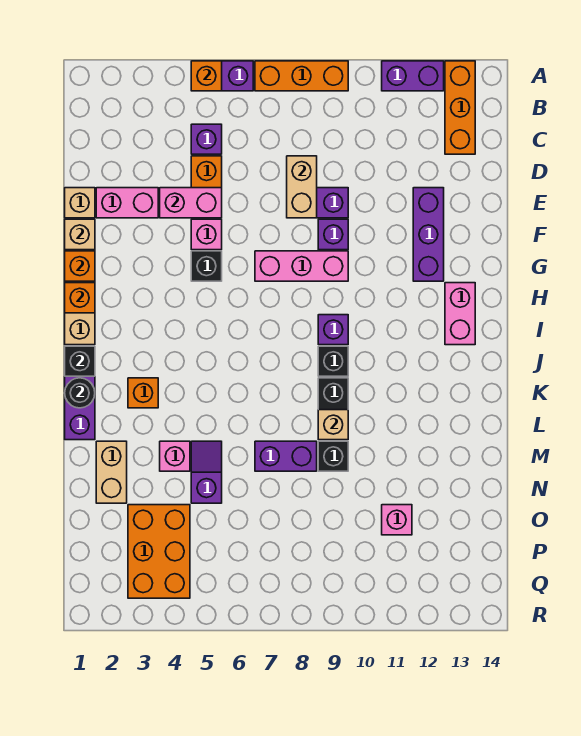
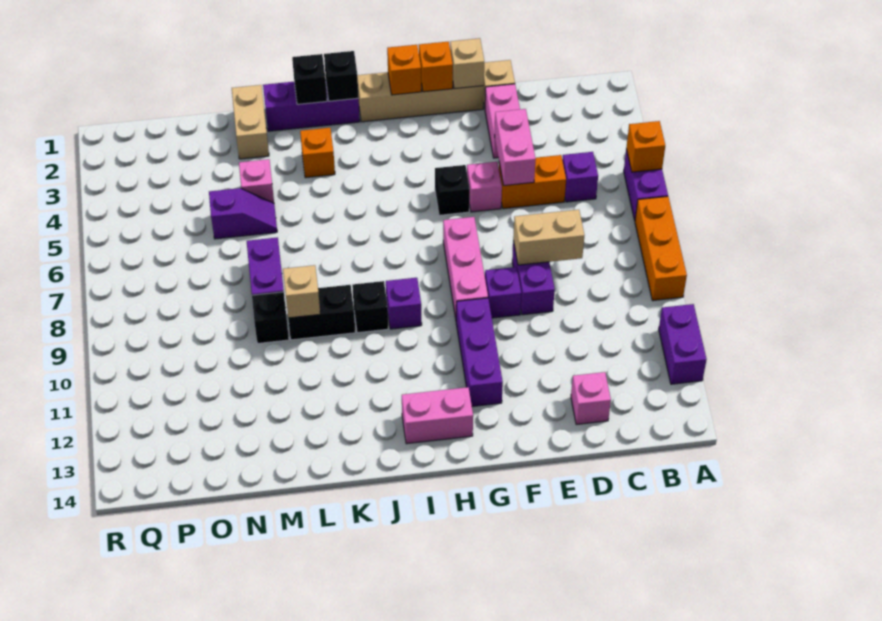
orange brick A13:C13 level 1 -> none
purple brick E12:G12 level 1 -> purple brick G10:G12 level 1
black round brick K1 level 2 -> black brick K1 level 2
tan brick M2:N2 level 1 -> tan brick M1:M2 level 1
orange brick O3:Q4 level 1 -> none
pink brick O11 level 1 -> pink brick D13 level 1

